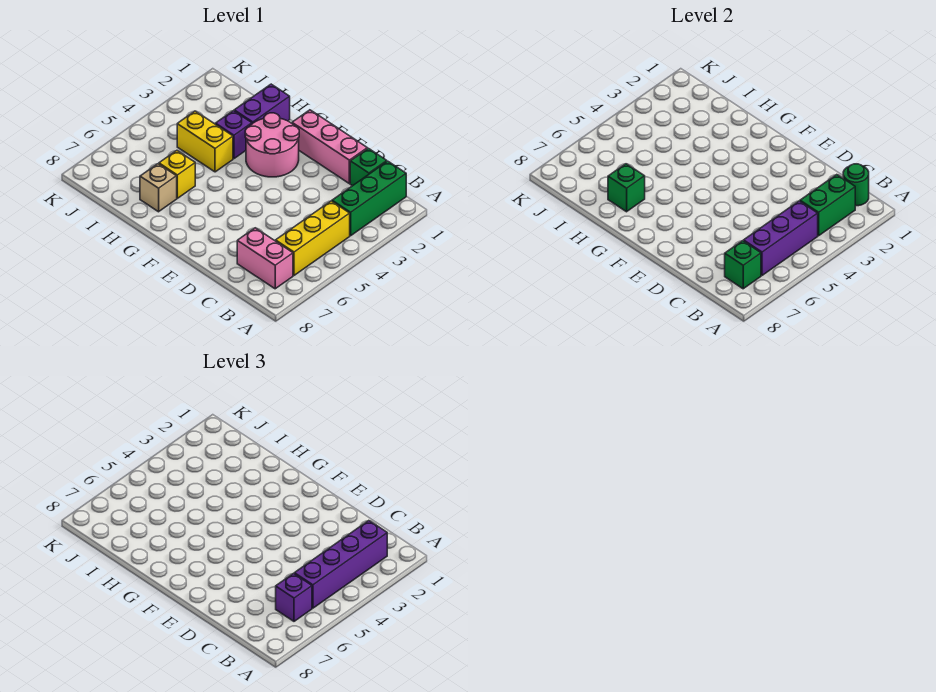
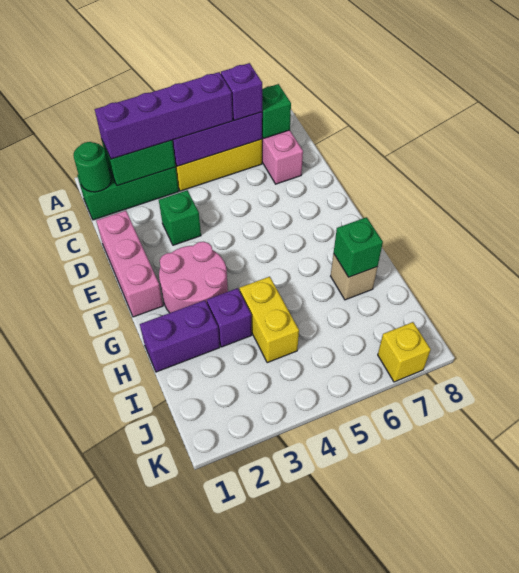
green brick C1 level 1 -> green brick D3 level 1
yellow brick H6 level 1 -> yellow brick K7 level 1

